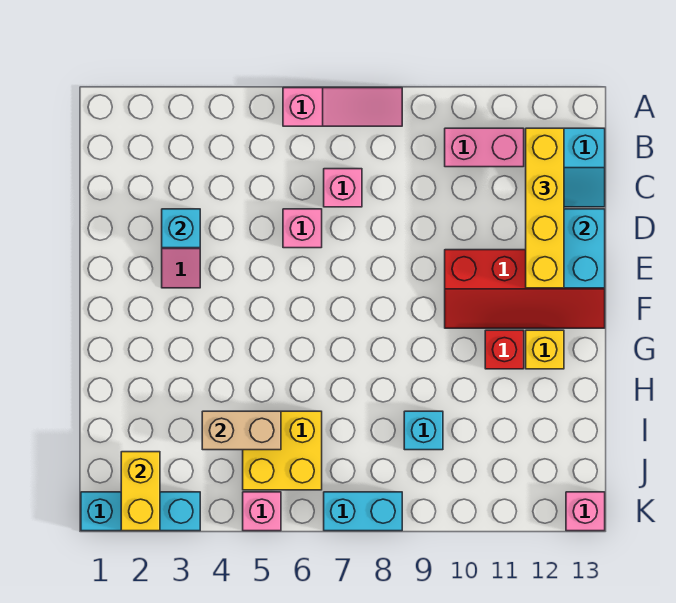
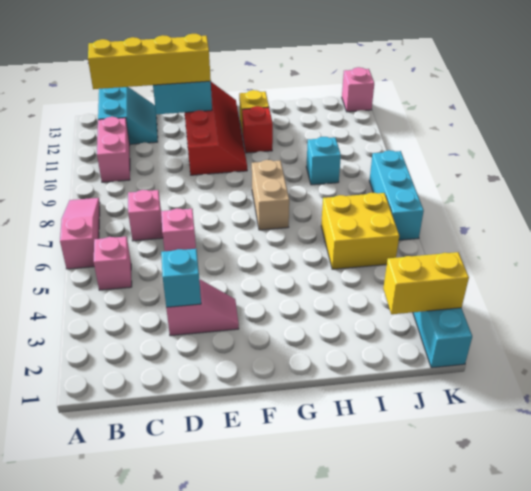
tan brick I4:I5 level 2 -> tan brick G7:G8 level 1
pink brick K5 level 1 -> pink brick B5 level 1
cyan brick K7:K8 level 1 -> cyan brick K6:K8 level 1

